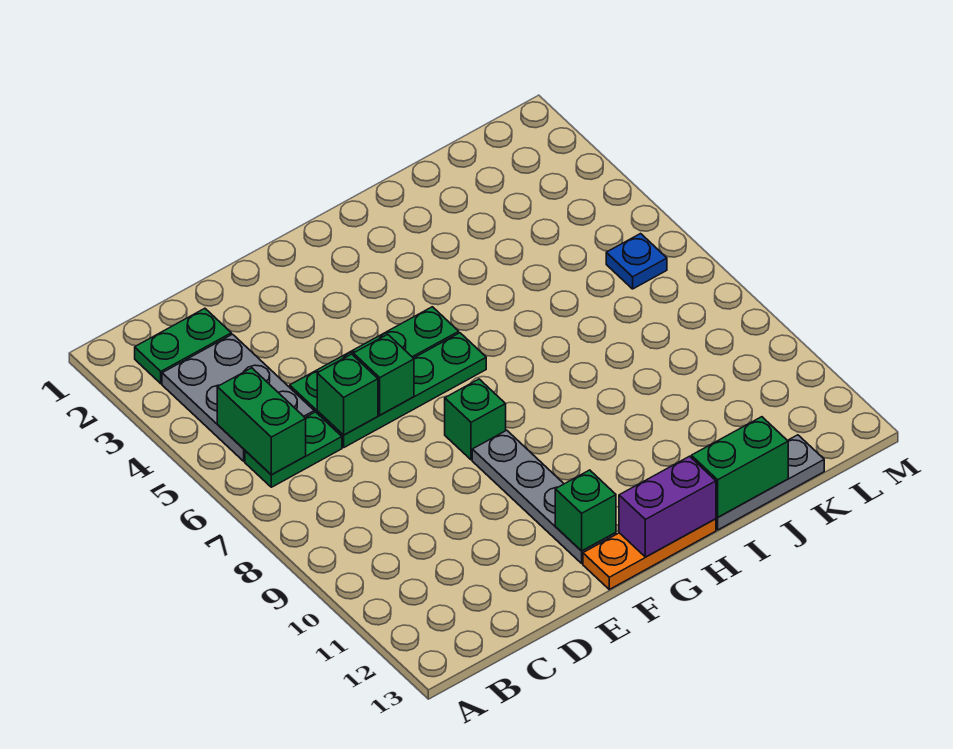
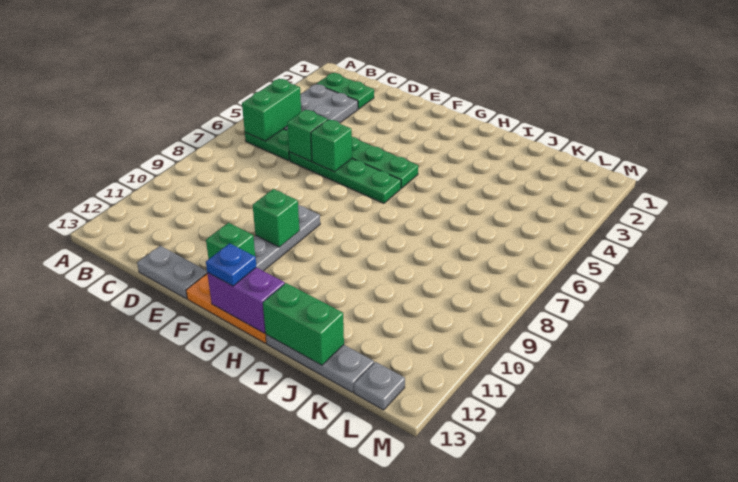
none -> grey plate D13:E13 level 1
green brick F8 level 1 -> green brick F10 level 2
blue plate L6 level 1 -> blue plate G13 level 3
none -> grey plate L13 level 1

